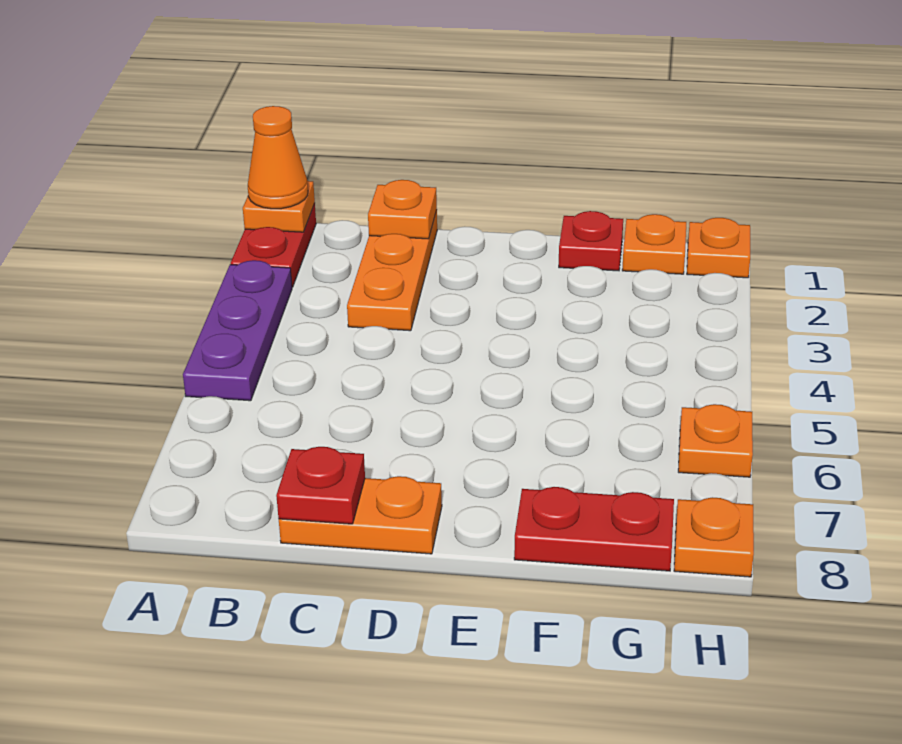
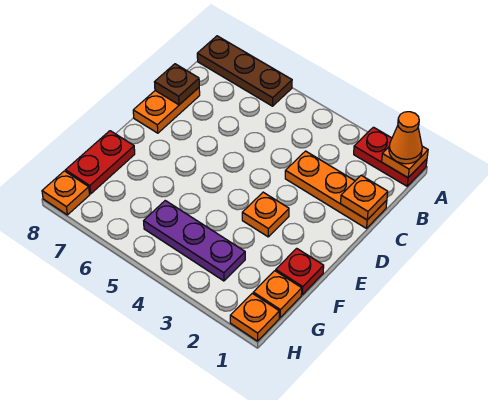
purple plate A3:A5 level 1 -> purple plate G3:G5 level 1
none -> brown plate A6:A8 level 1
red plate C8 level 2 -> brown plate C8 level 2
orange plate H6 level 1 -> orange plate E3 level 1

